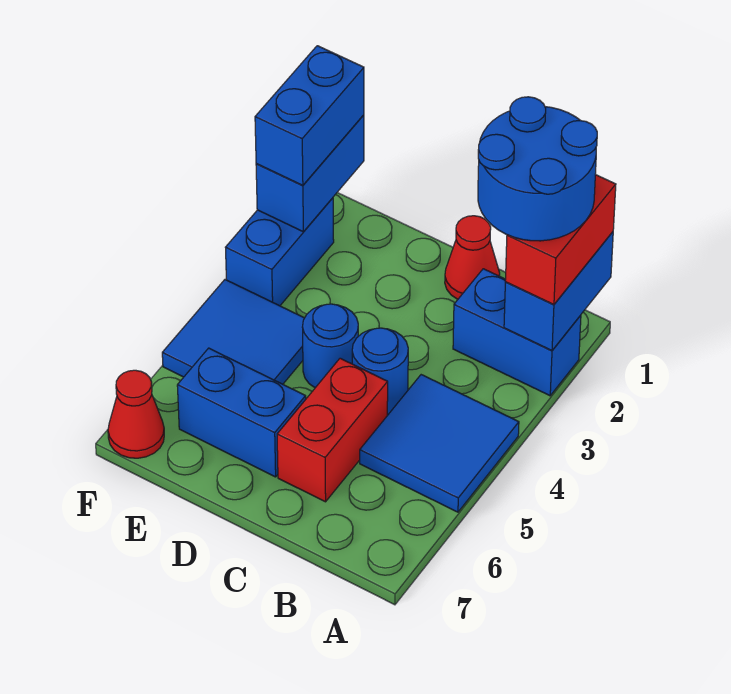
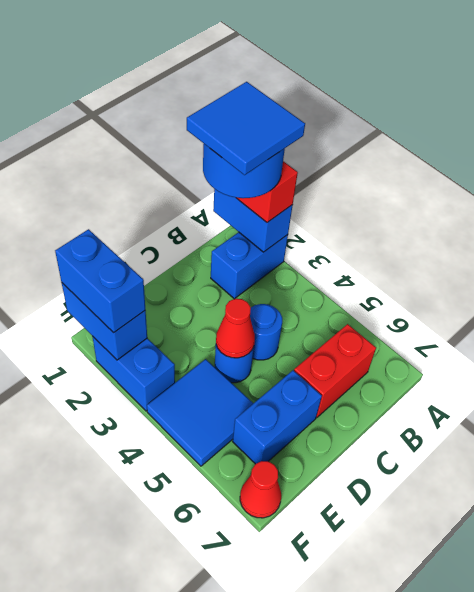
blue tile A4:B5 level 1 -> blue tile A1:B2 level 5
red cone C1 level 1 -> red cone D4 level 2
red brick C5:C6 level 1 -> red brick B6:C6 level 1

